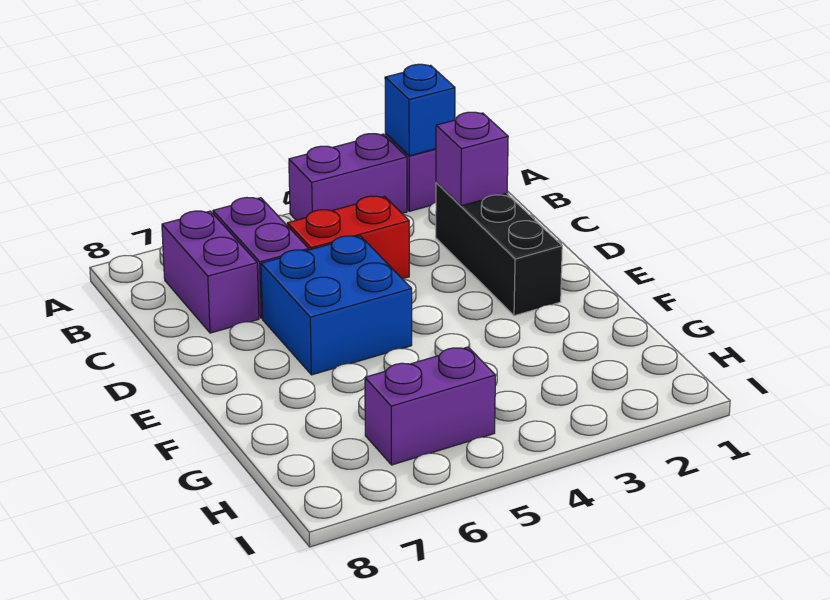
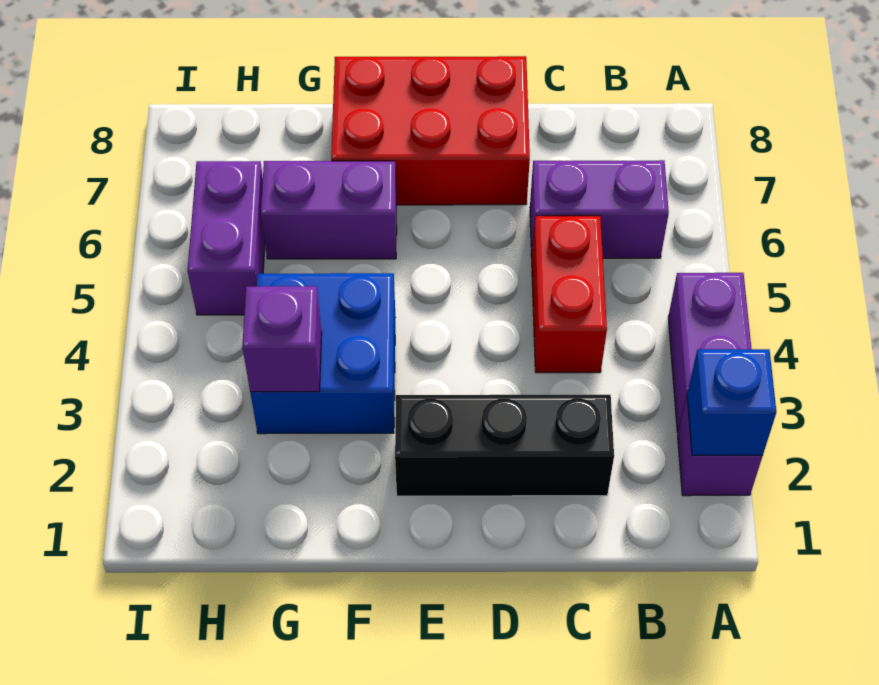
purple brick B7:C7 level 1 -> purple brick F6:G6 level 1
purple brick C2 level 2 -> purple brick G3 level 2
blue brick D5:E6 level 1 -> blue brick F3:G4 level 1
none -> red brick D7:F8 level 1

